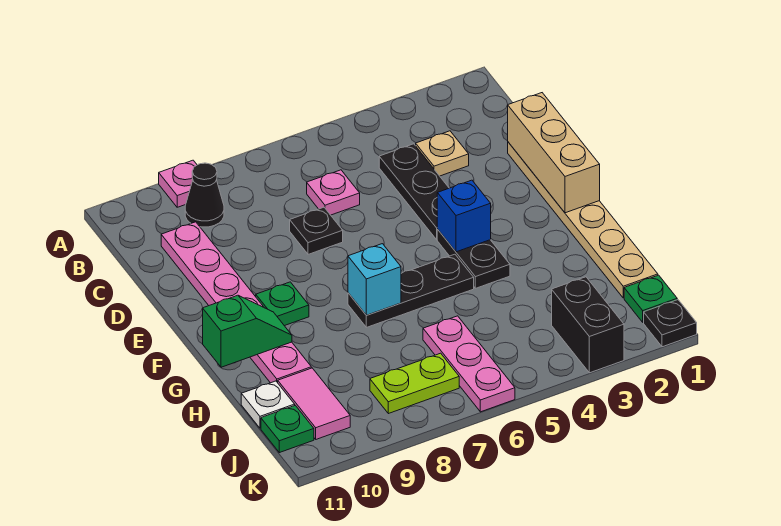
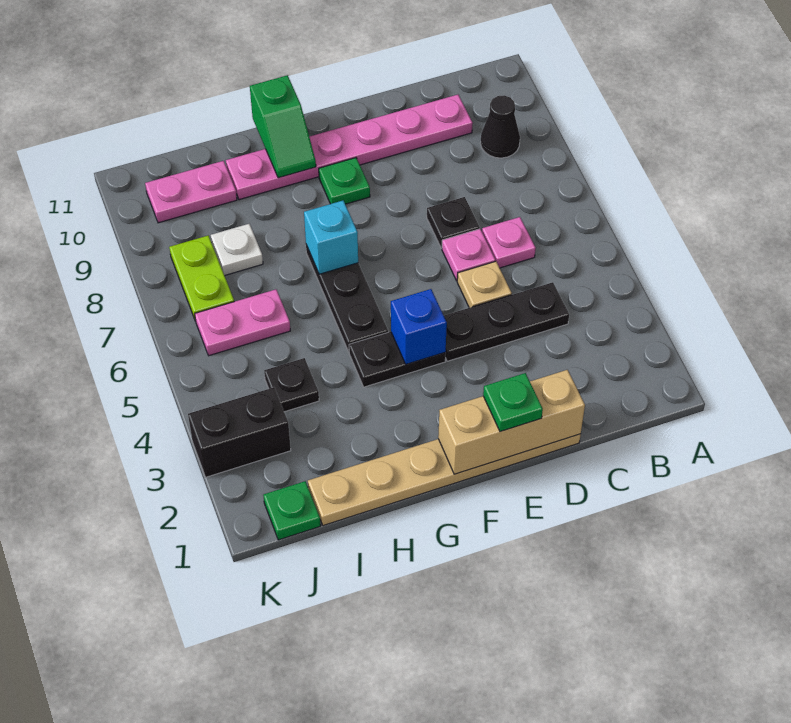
pink plate A9 level 1 -> pink plate D6 level 1
tan plate C3 level 1 -> tan plate D5 level 1
pink plate I6:K6 level 1 -> pink plate I6:J6 level 1
pink tile I10:J10 level 1 -> pink plate I10:J10 level 1
white plate I11 level 1 -> white plate I8 level 1
green plate J11 level 1 -> green plate E1 level 3
black plate K1 level 1 -> black plate I4 level 1

